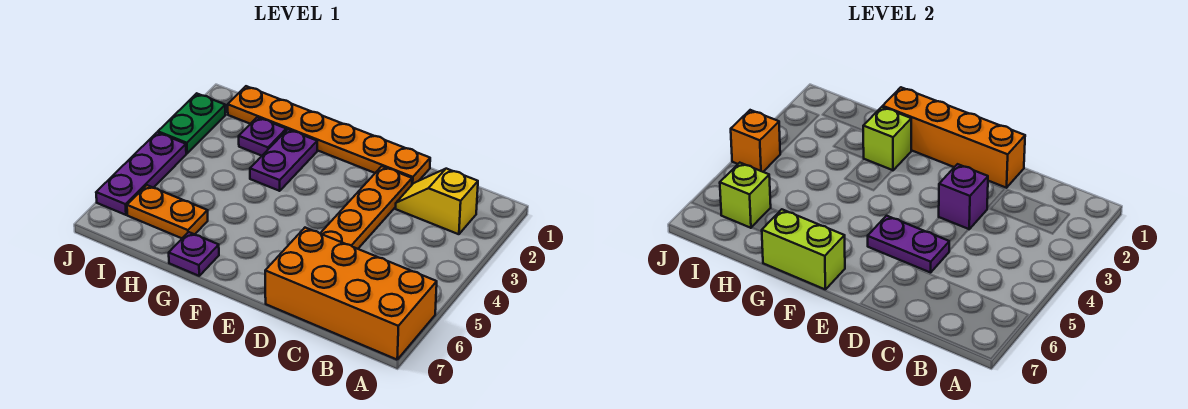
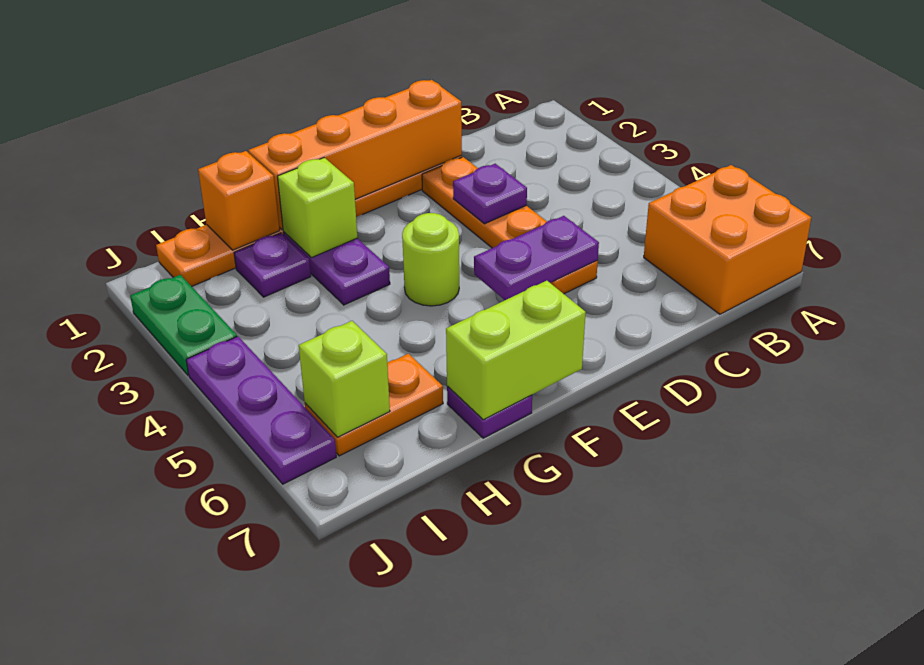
orange brick A6:D7 level 1 -> orange brick A6:B7 level 1
yellow slope B2:C2 level 1 top B -> none
purple brick D3 level 2 -> purple plate D3 level 2
none -> lime round brick F4 level 1
orange brick J4 level 2 -> orange brick H1 level 2

